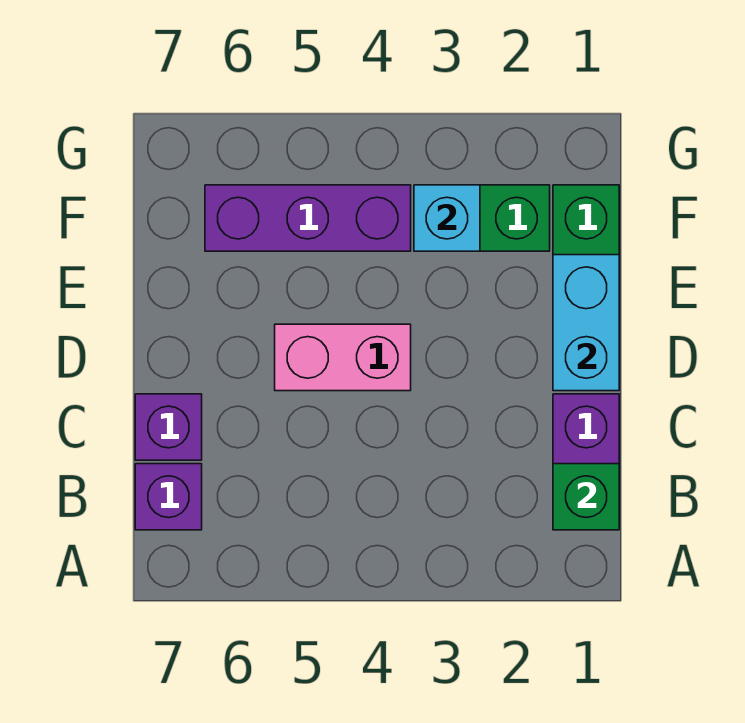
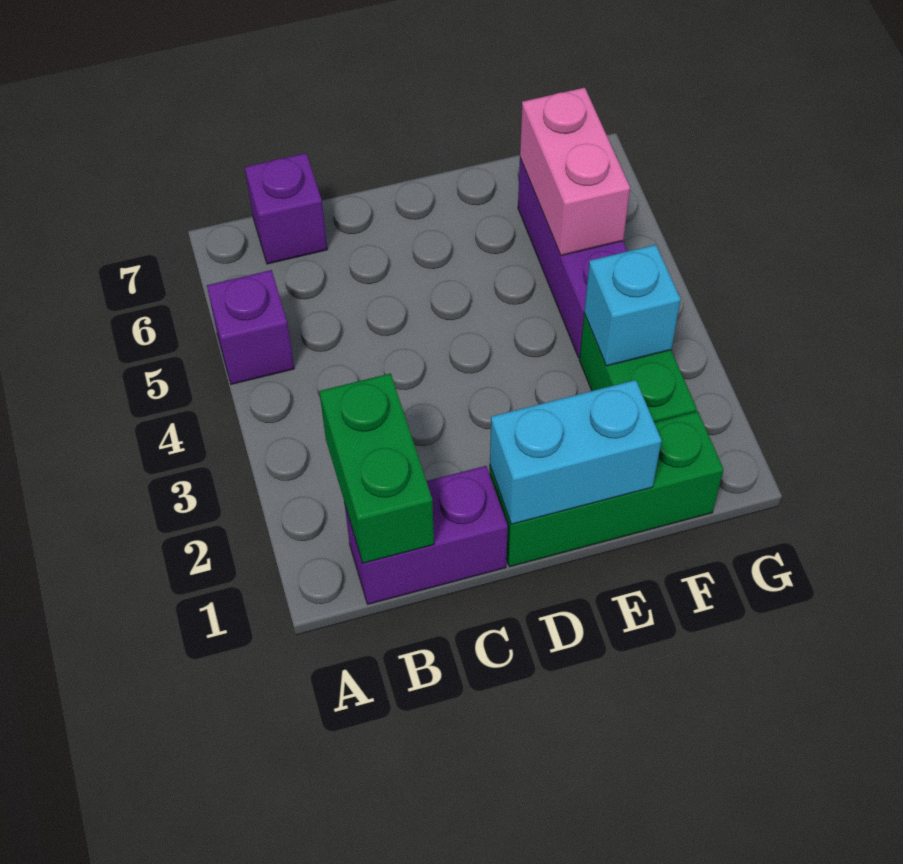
green brick B1 level 2 -> green brick B1:B2 level 2
purple brick C7 level 1 -> purple brick A5 level 1
pink brick D4:D5 level 1 -> pink brick F5:F6 level 2

